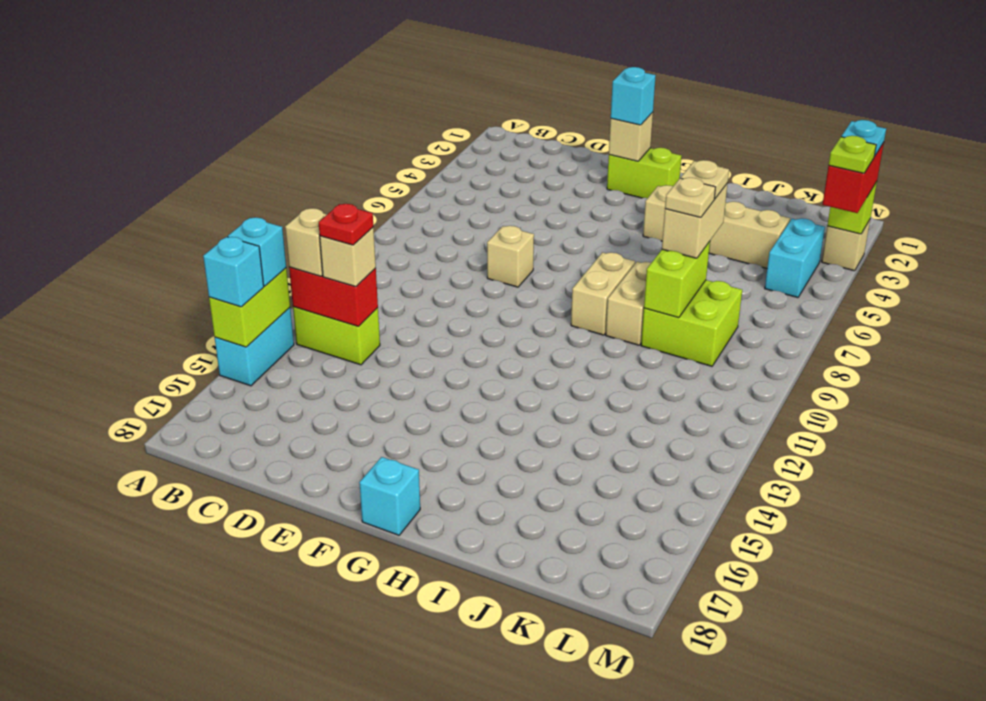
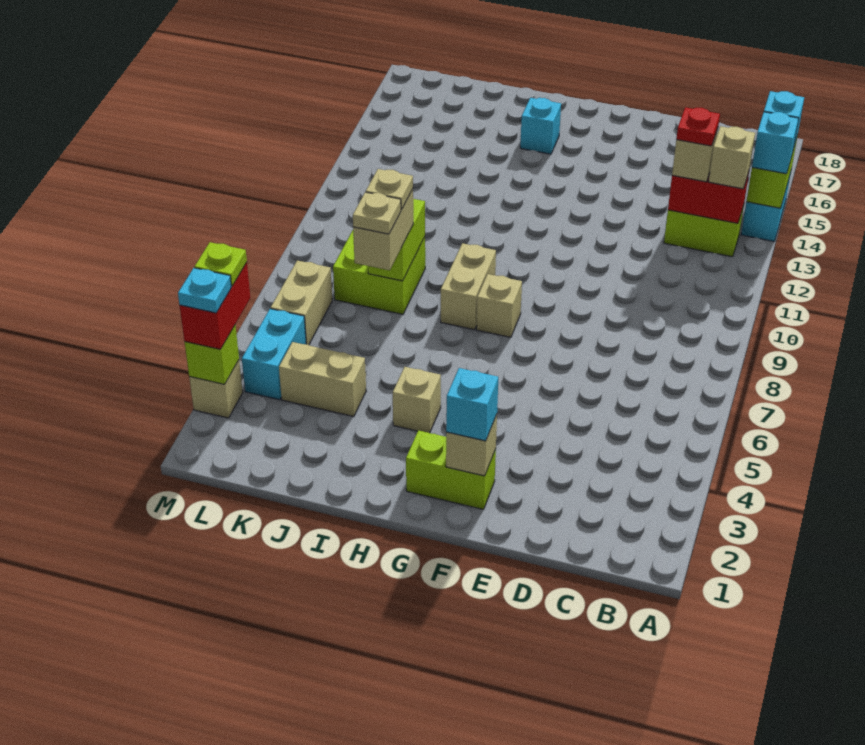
tan brick E8 level 1 -> tan brick G8 level 1
cyan brick G18 level 1 -> cyan brick H16 level 1
tan brick I8:I9 level 1 -> tan brick L6:L7 level 1

